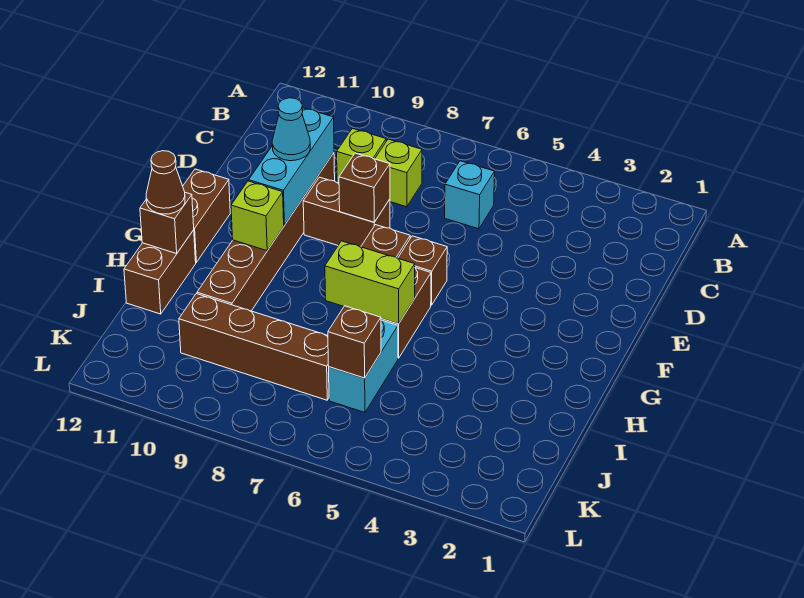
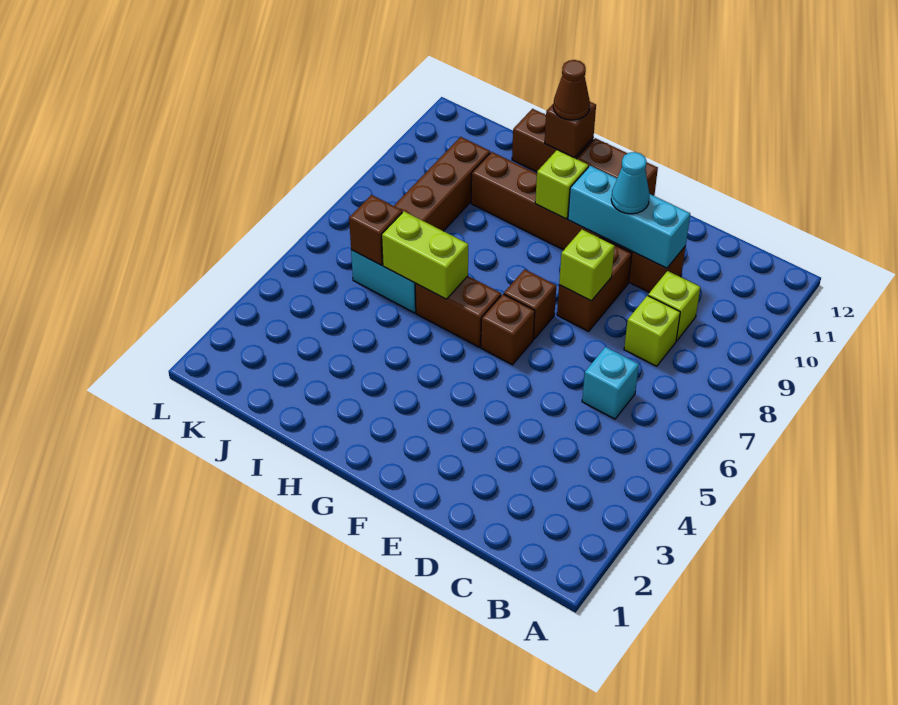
brown brick E8 level 2 -> lime brick E8 level 2
lime brick H6:H7 level 2 -> lime brick H6:I6 level 2

